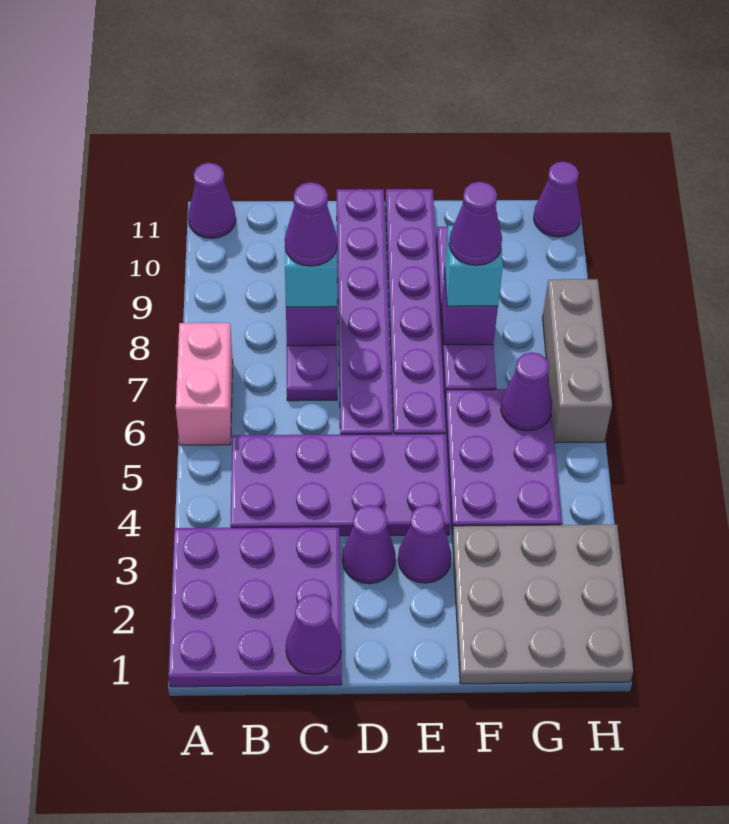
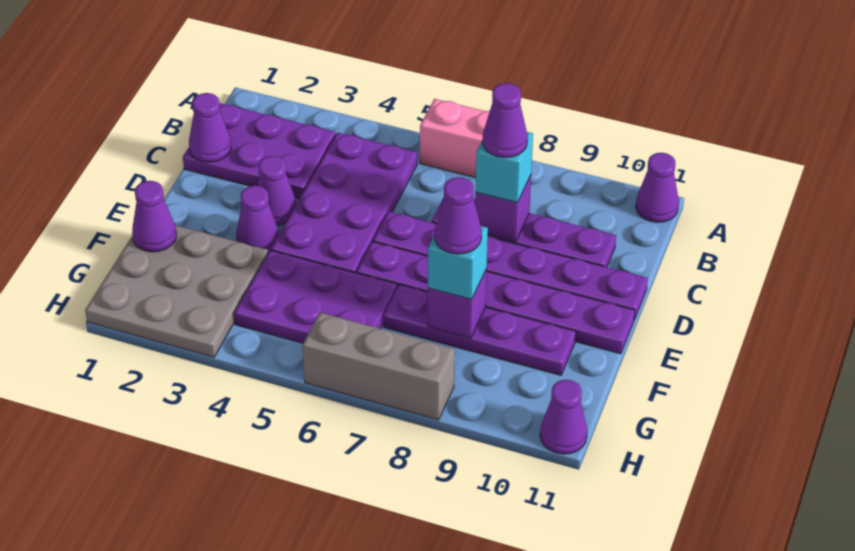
purple plate A1:C3 level 1 -> purple plate B1:C3 level 1
purple cone G6 level 2 -> purple cone F1 level 2

